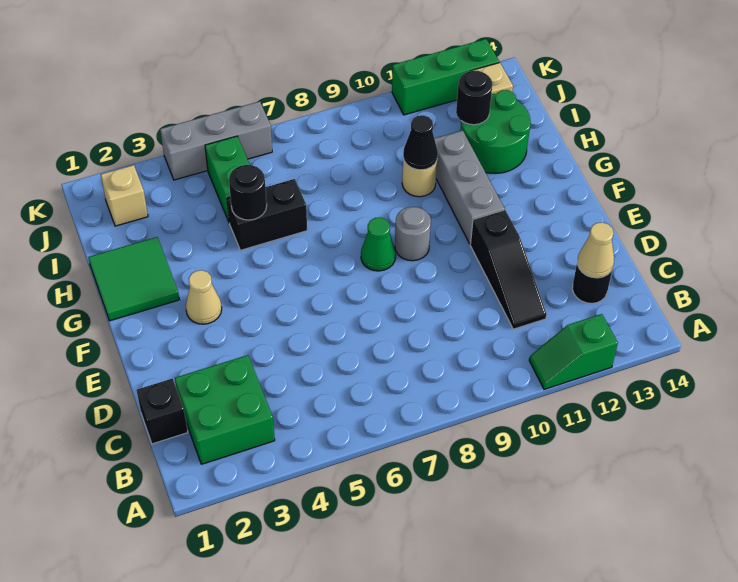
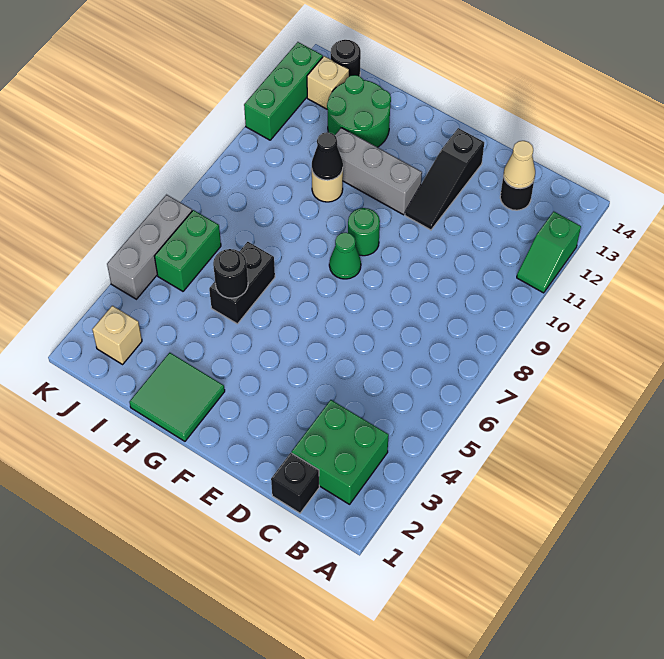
black slope C11:E11 level 1 top E -> black slope E11:E13 level 1 top 13
tan cone F3 level 1 -> none
grey round brick F9 level 1 -> green round brick F9 level 1
green brick I5:J5 level 1 -> green brick J5:J6 level 1
black round brick I12 level 2 -> black round brick J14 level 1

